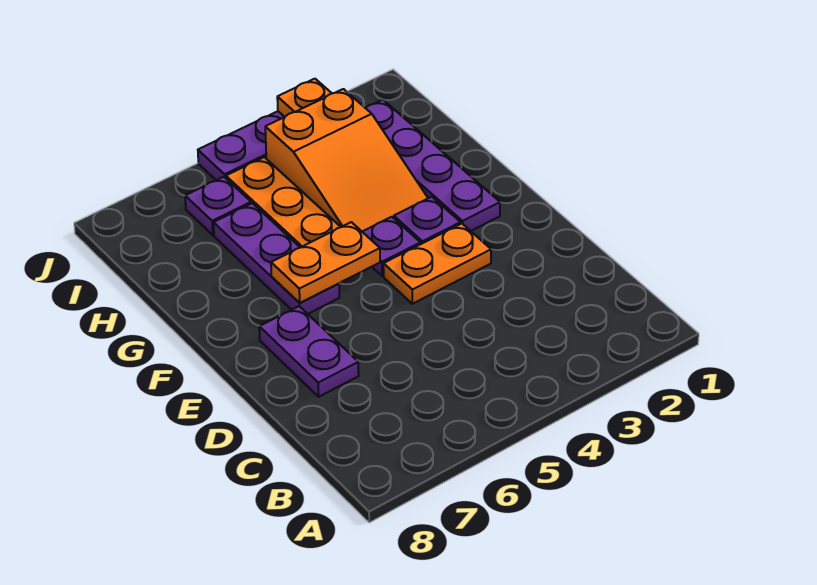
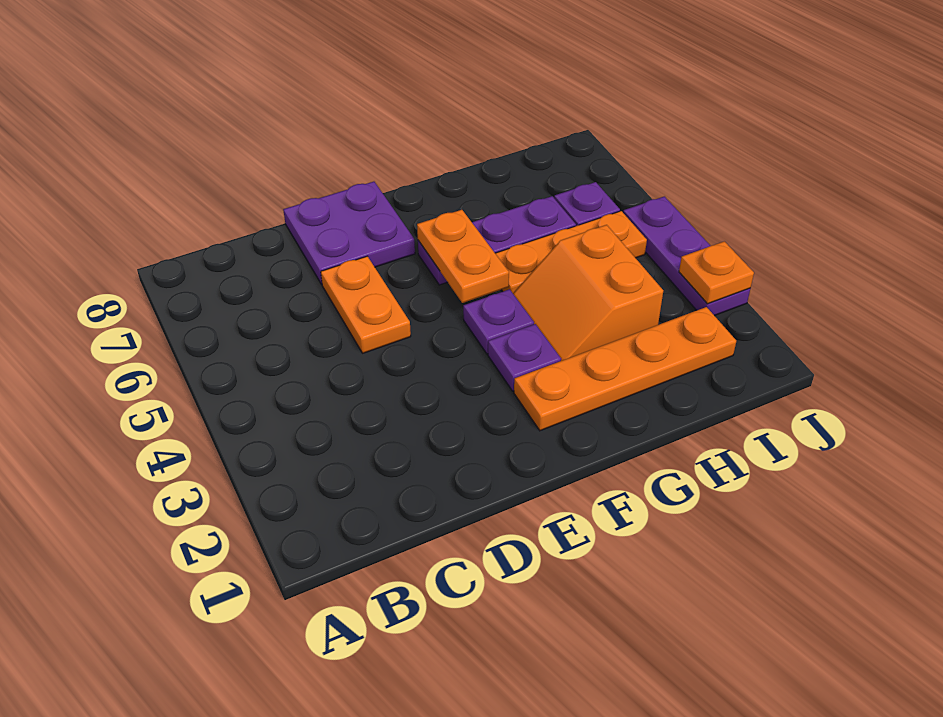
purple plate D7:E7 level 1 -> purple plate D7:E8 level 1
orange plate E3:E4 level 1 -> orange plate D5:D6 level 1
purple plate F2:I2 level 1 -> orange plate F2:I2 level 1
orange slope G3:I4 level 1 top I -> orange slope G3:H4 level 1 top H

